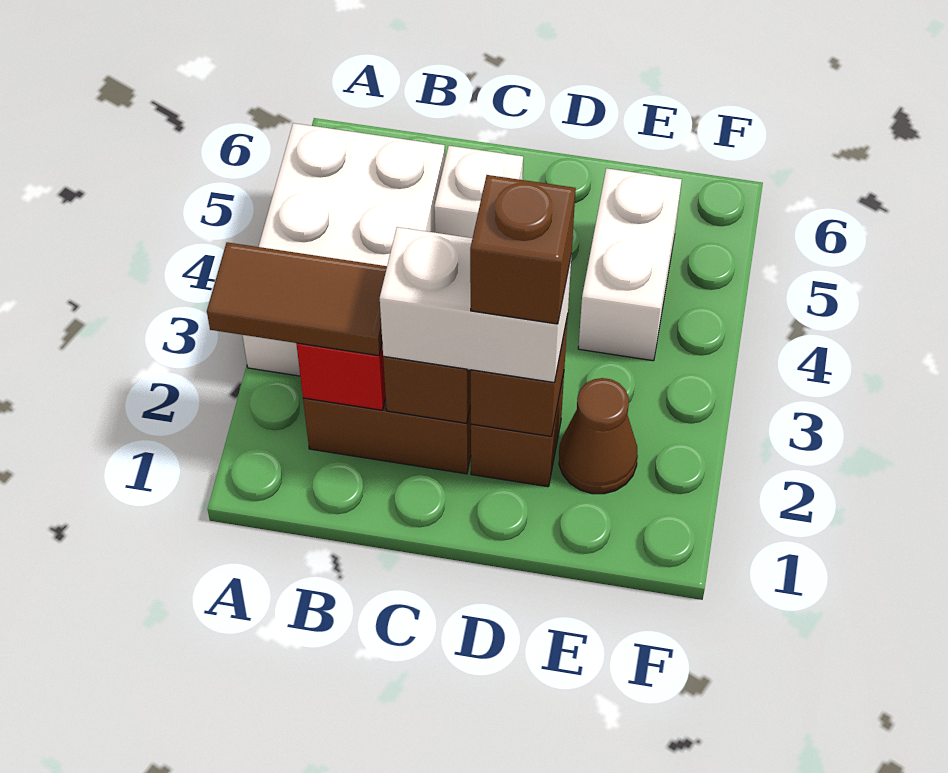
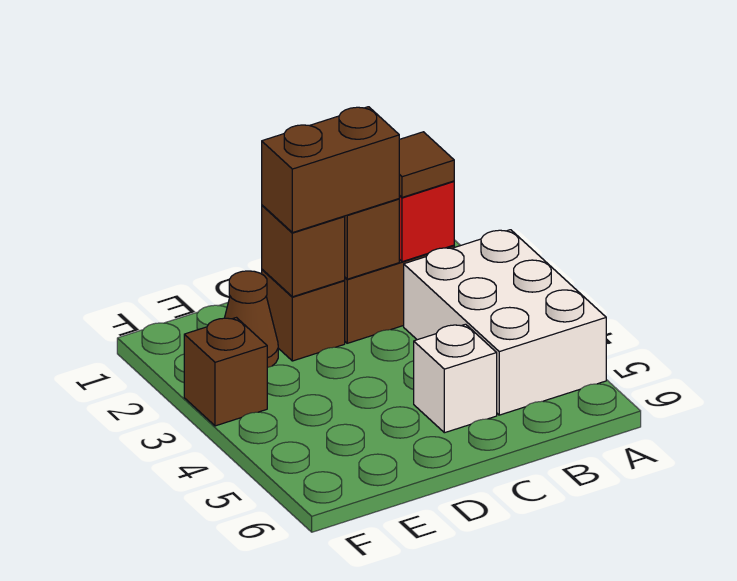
brown tile A2:B2 level 3 -> brown tile B2 level 3
white brick C2:D2 level 3 -> brown brick C2:D2 level 3
brown brick D2 level 4 -> brown brick F3 level 1
white brick E4:E5 level 1 -> none

